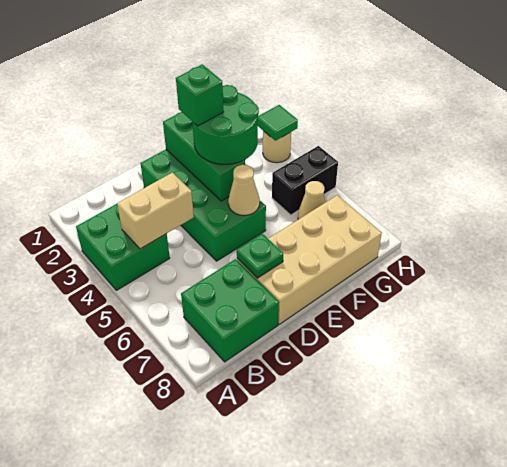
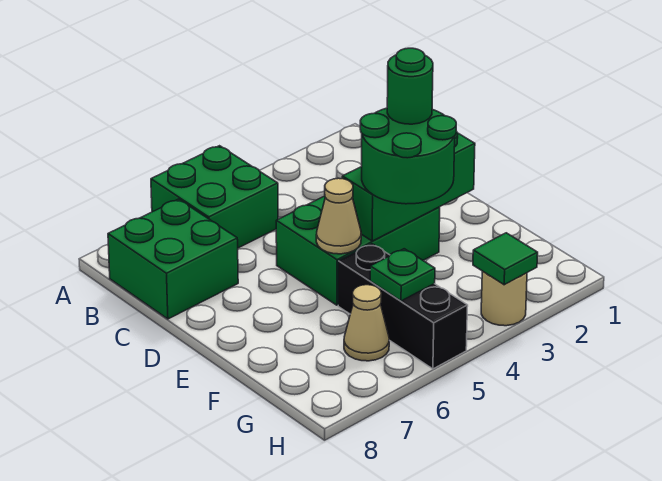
green brick A3:B4 level 1 -> green brick A5:B6 level 1
tan brick B4:C4 level 2 -> none
green brick D2:E5 level 1 -> green brick D3:E5 level 1
tan brick D7:G8 level 1 -> none
green plate D7 level 2 -> green plate G5 level 2
green brick E3 level 4 -> green round brick E3 level 4
black brick G5:H5 level 1 -> black brick F5:H5 level 1

